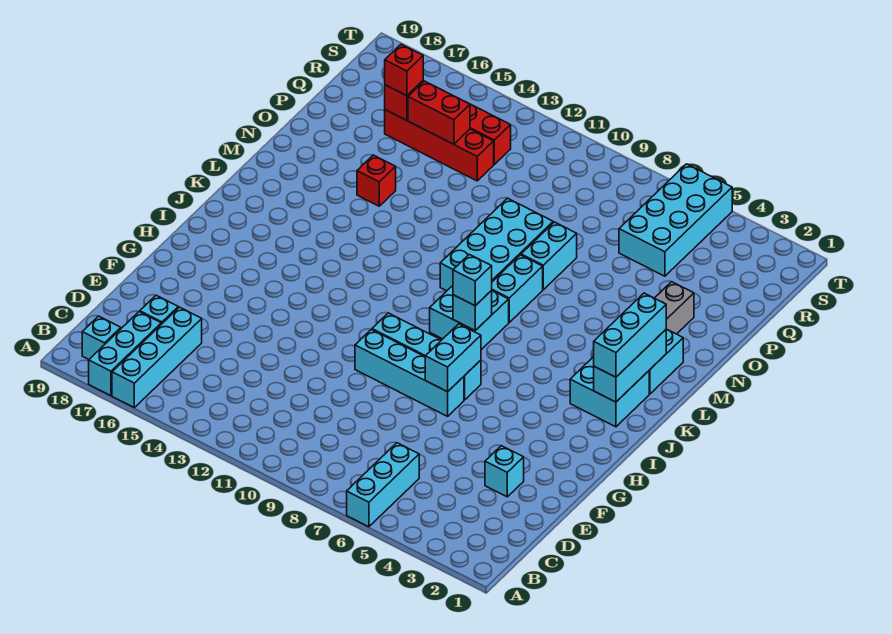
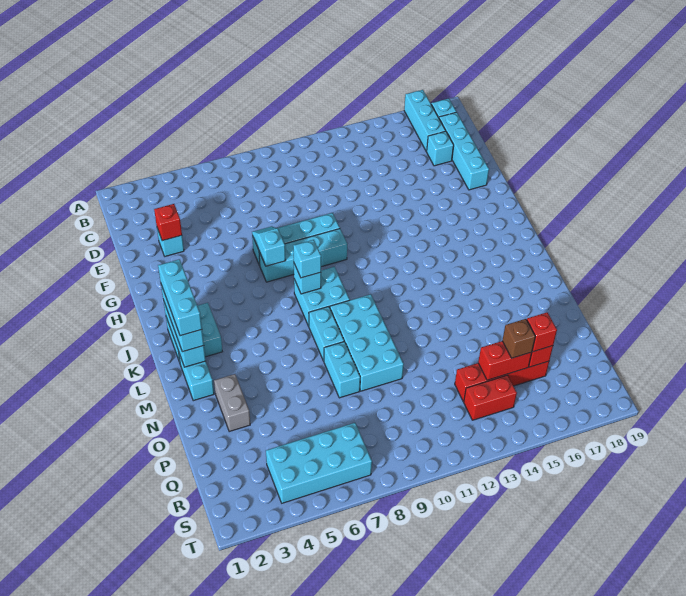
cyan brick A6:C6 level 1 -> cyan brick J2:L2 level 4
cyan brick A16:D16 level 1 -> cyan brick C18:F18 level 1
cyan brick G7:H7 level 2 -> cyan slope G7:H7 level 2 top H
red brick N15 level 1 -> red brick E3 level 2
cyan brick Q5:T6 level 1 -> cyan brick R4:S7 level 1
none -> brown brick Q15 level 3

